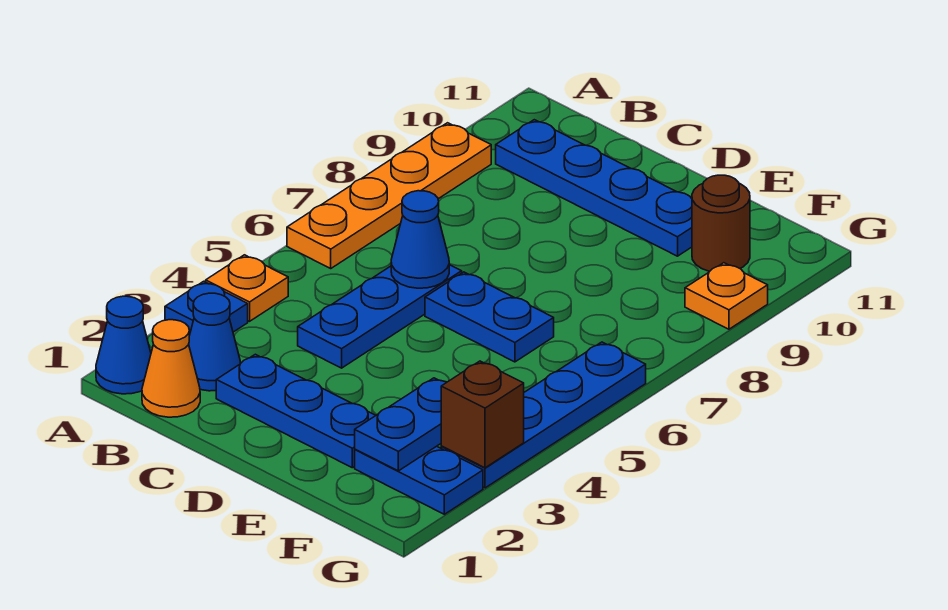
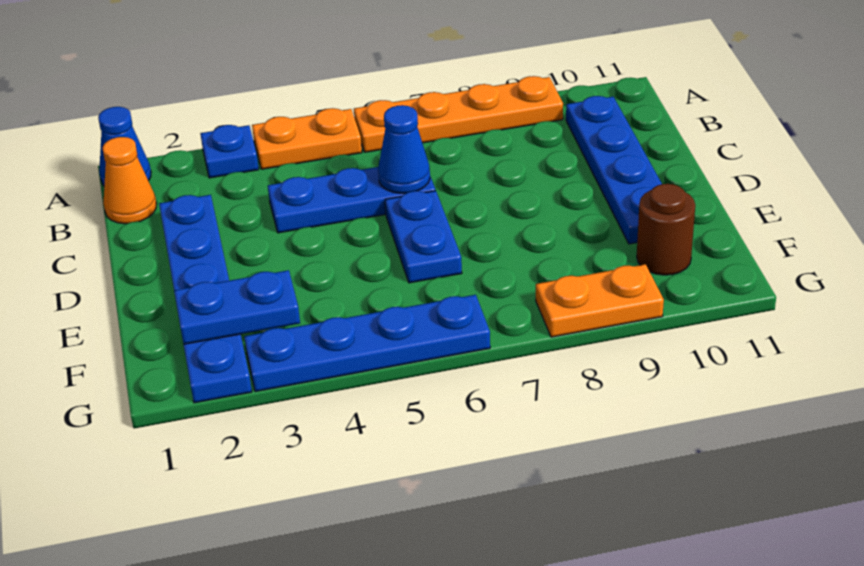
orange plate A4 level 1 -> orange plate A4:A5 level 1
blue cone B2 level 1 -> none
brown brick G3 level 2 -> none
orange plate G9 level 1 -> orange plate G8:G9 level 1

